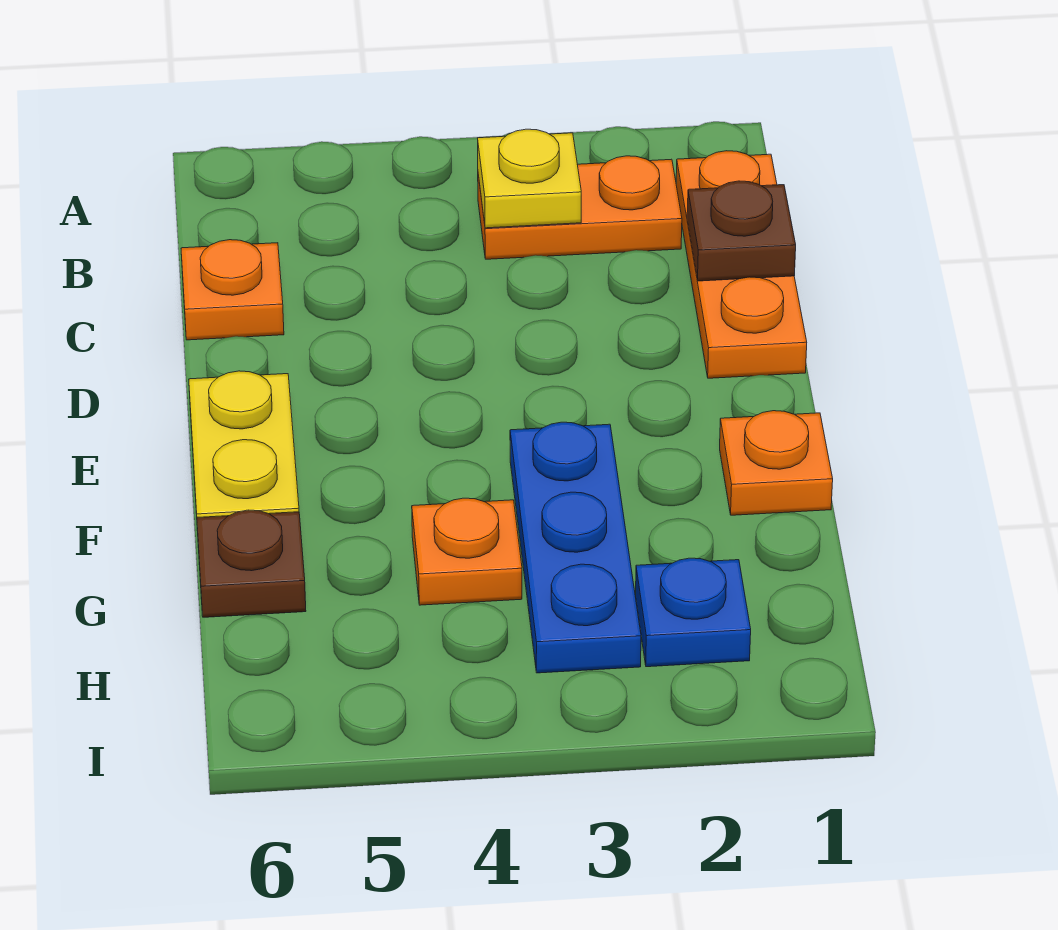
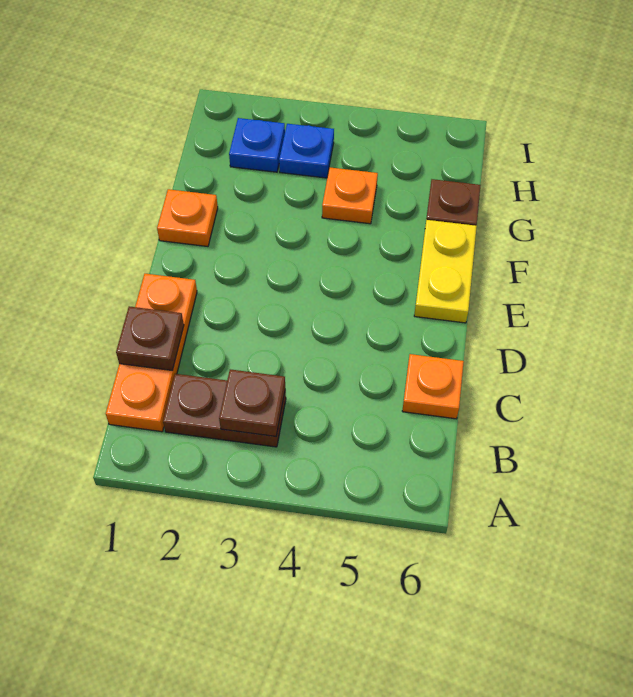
orange plate B2:B3 level 1 -> brown plate B2:B3 level 1
yellow plate B3 level 2 -> brown plate B3 level 2
blue plate F3:H3 level 1 -> blue plate H3 level 1

